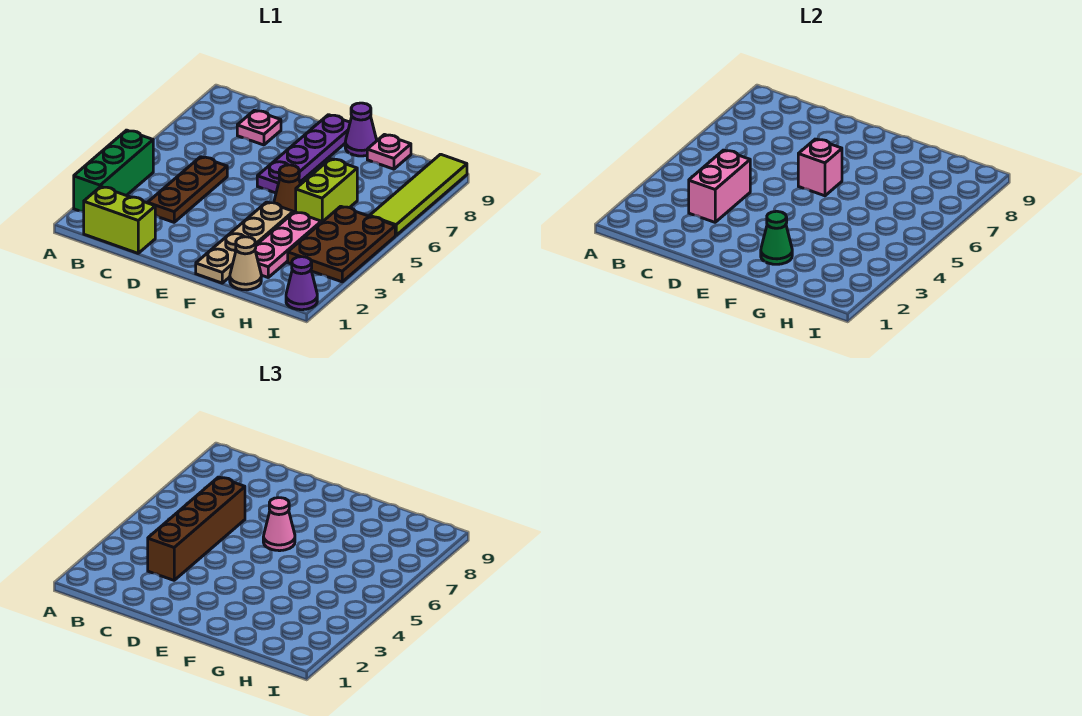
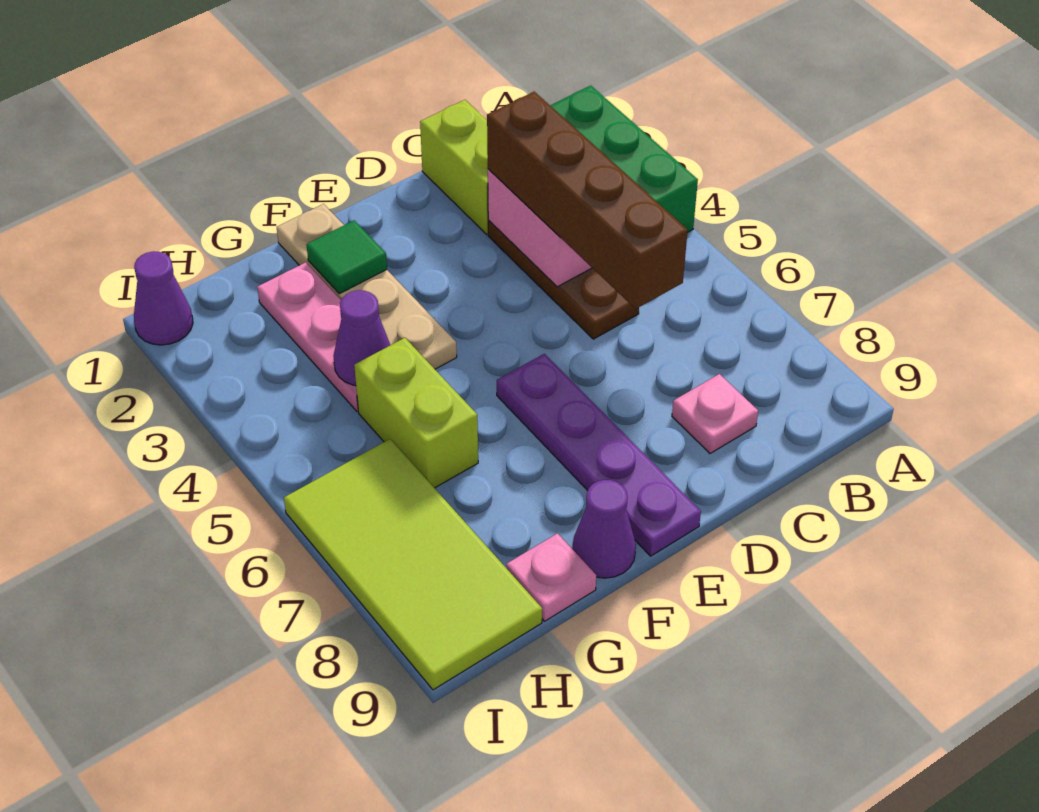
lime brick B1:C1 level 1 -> lime brick C1:C2 level 1
pink brick E6 level 2 -> none
pink cone E6 level 3 -> none
green cone F2 level 2 -> green tile F2 level 2
brown cone F5 level 1 -> none
tan cone G1 level 1 -> none
none -> purple cone G4 level 2
brown plate H3:I5 level 1 -> none
lime tile I6:I9 level 1 -> lime tile H6:I9 level 1

